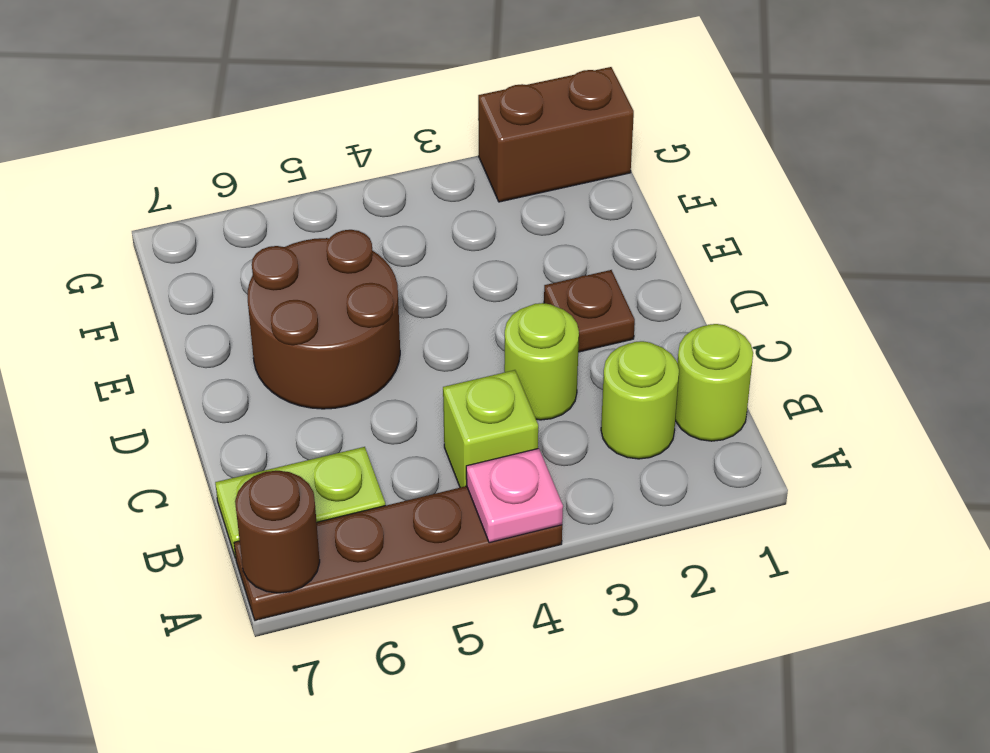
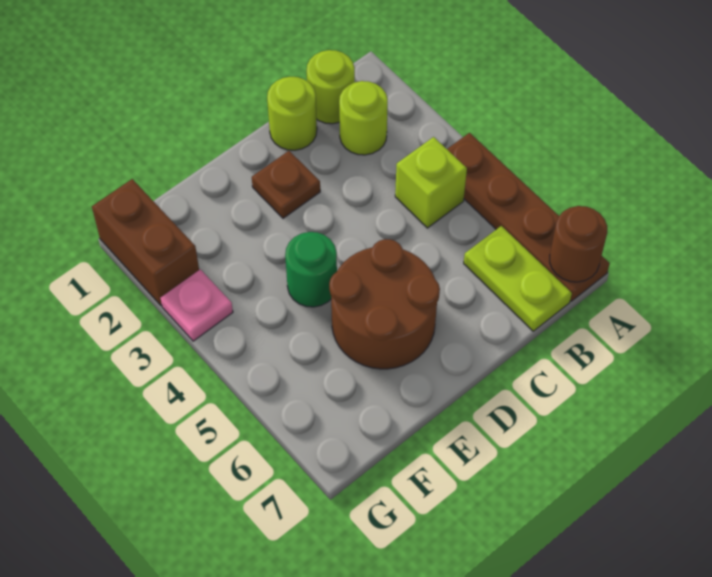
pink plate A4 level 2 -> pink plate G3 level 1
lime round brick C3 level 1 -> lime round brick C1 level 1
none -> green round brick E4 level 1

